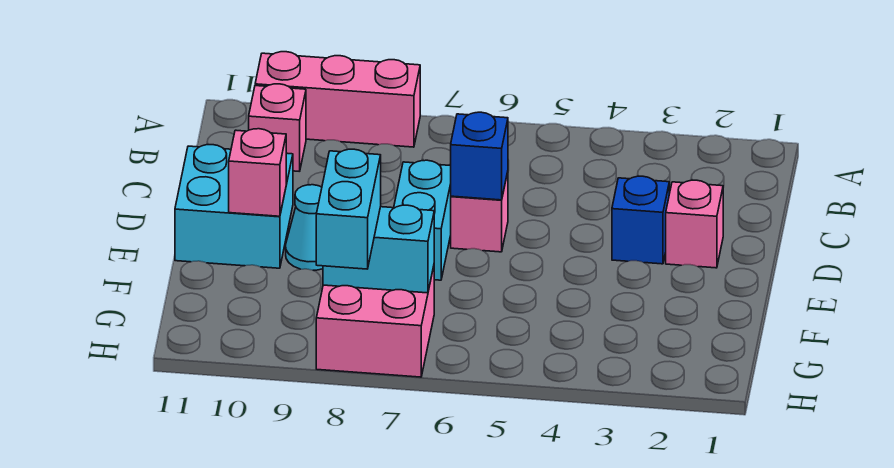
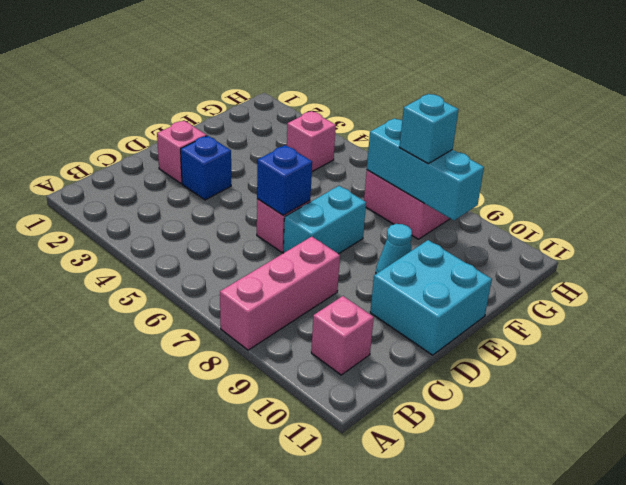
pink brick A8:A10 level 1 -> pink brick A8:C8 level 1
pink brick E10 level 2 -> pink brick G4 level 1
cyan brick G7:G8 level 2 -> cyan brick G7:G9 level 2
cyan brick G8:H8 level 3 -> cyan brick G8 level 3

